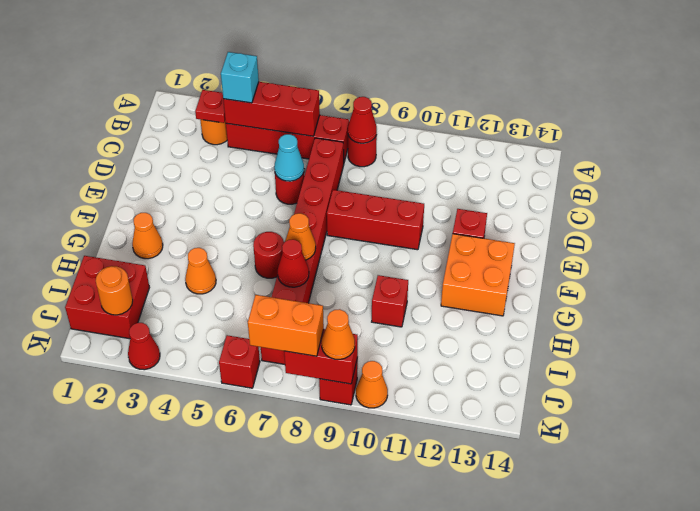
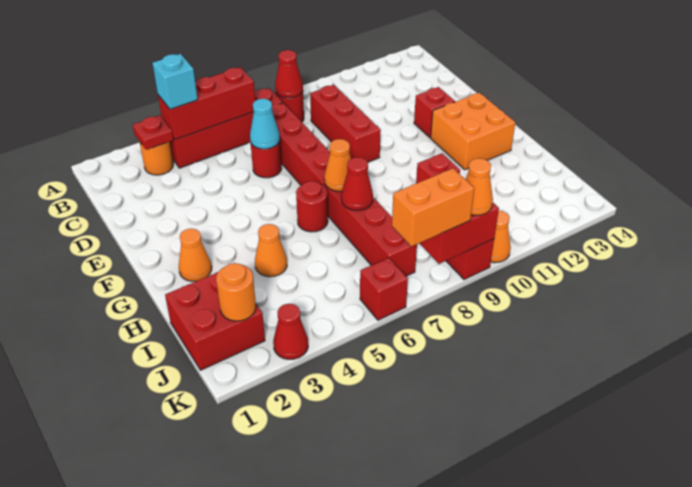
red brick E8:E10 level 1 -> red brick C9:E9 level 1

